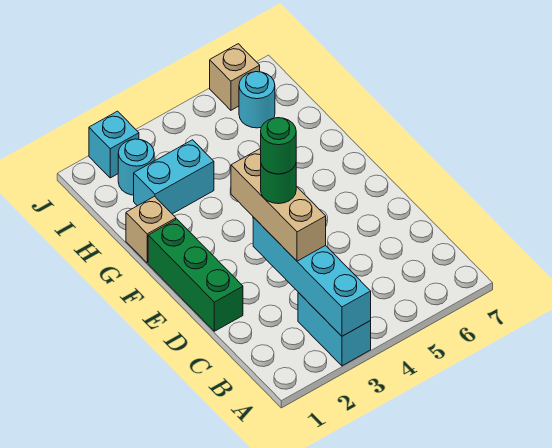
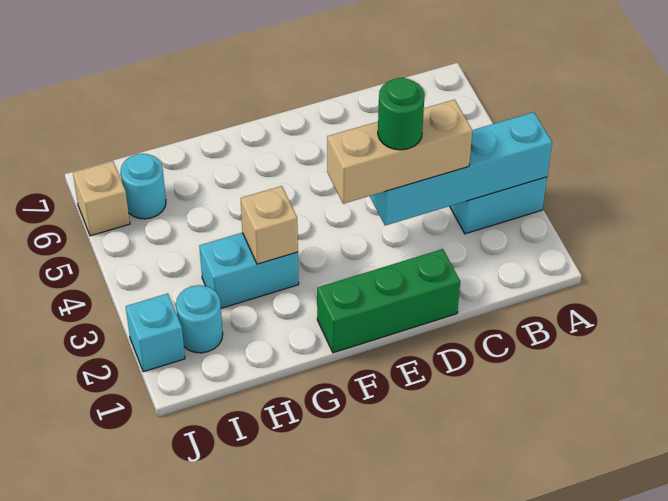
green round brick D3 level 5 -> none
tan brick G1 level 1 -> tan brick G3 level 2
cyan brick H2:H3 level 1 -> cyan brick G3:H3 level 1

